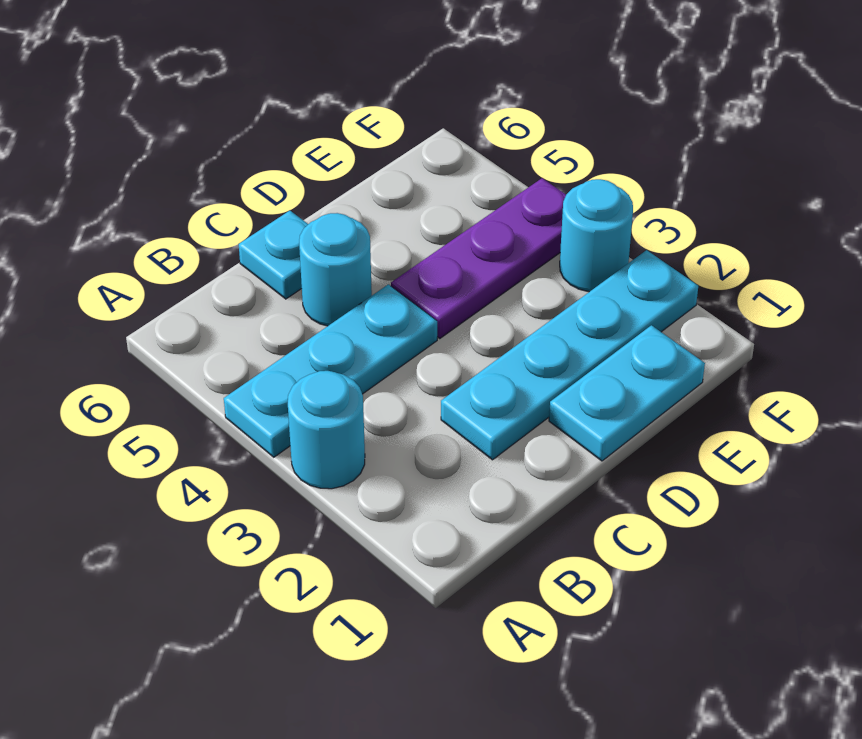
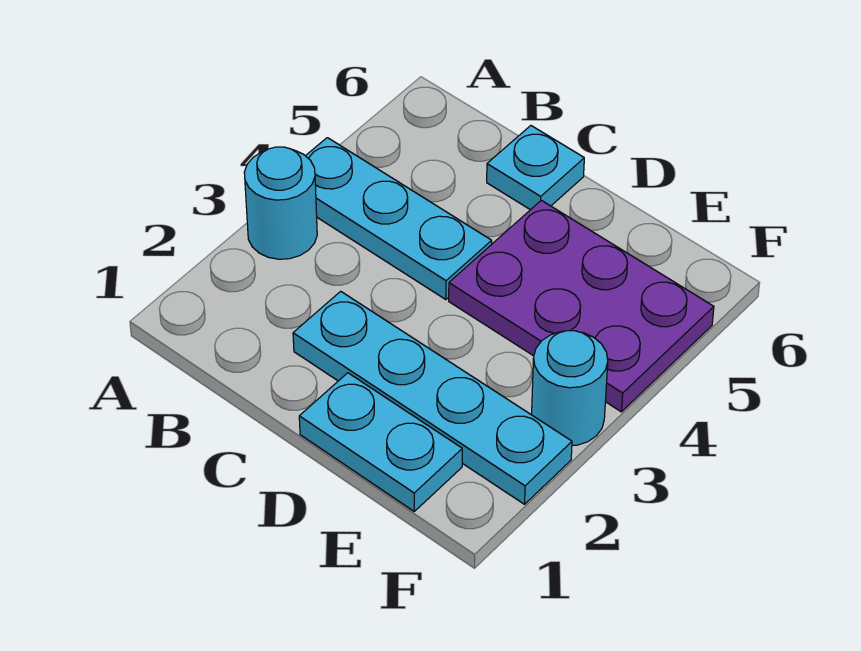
cyan round brick C5 level 1 -> none
purple plate D4:F4 level 1 -> purple plate D4:F5 level 1

